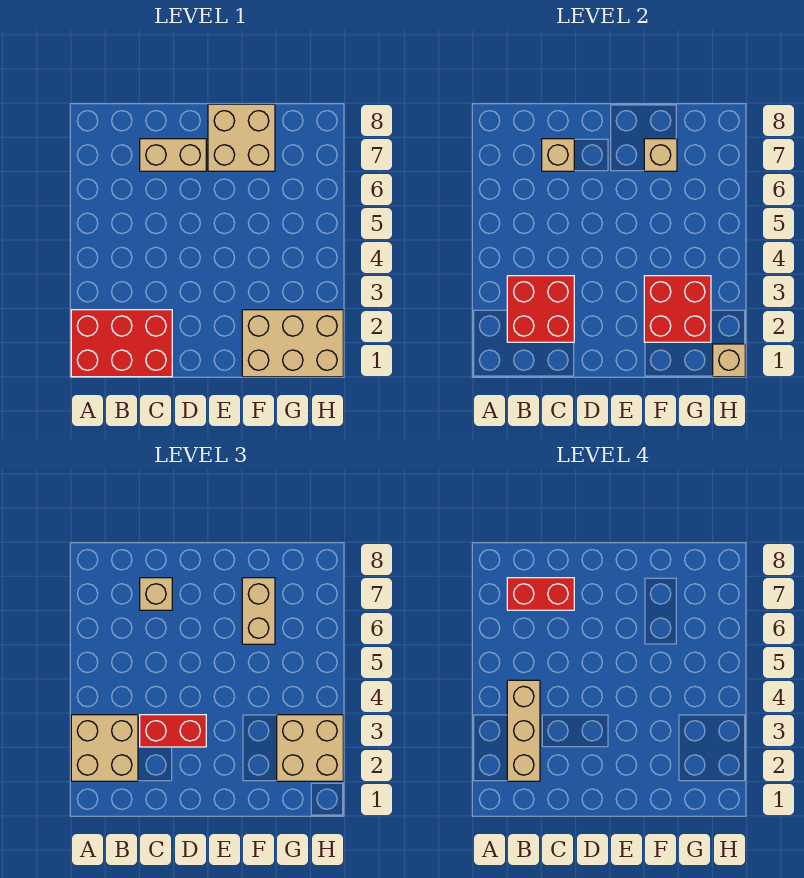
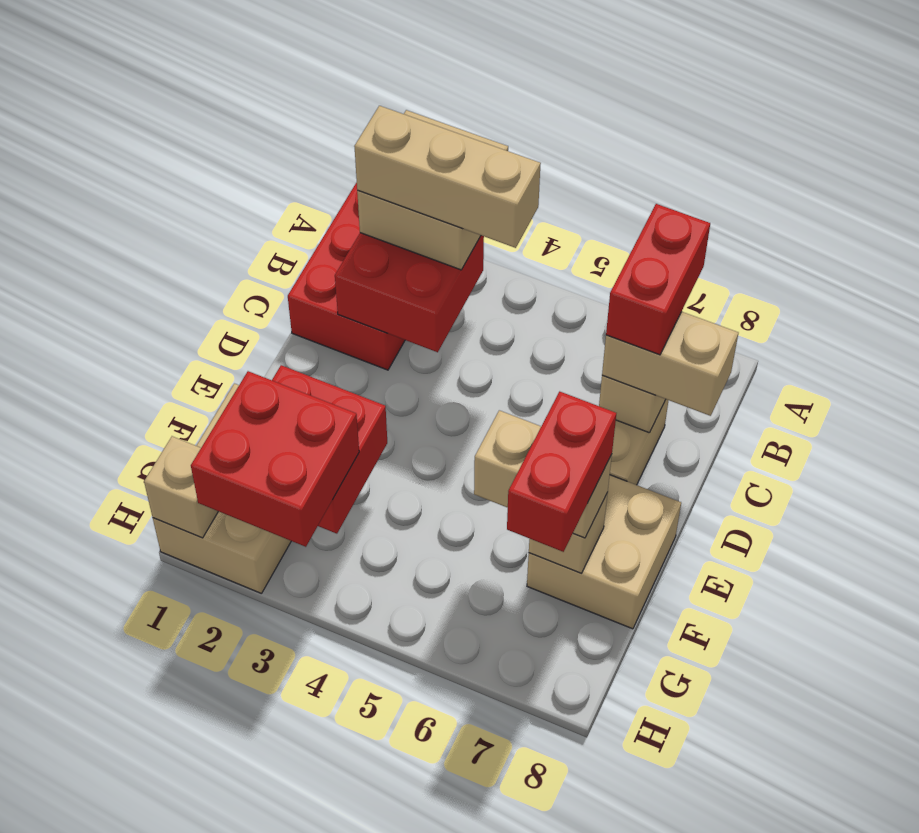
red brick C3:D3 level 3 -> red brick F7:G7 level 4
tan brick C7 level 3 -> tan brick C7:C8 level 3
tan brick G2:H3 level 3 -> red brick G2:H3 level 3

